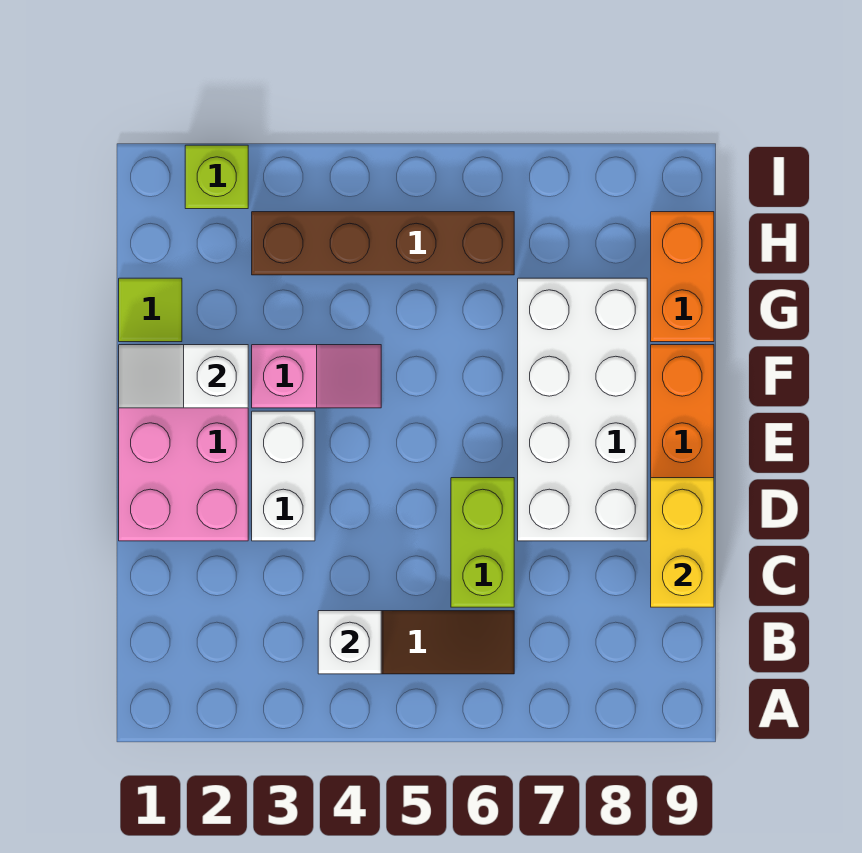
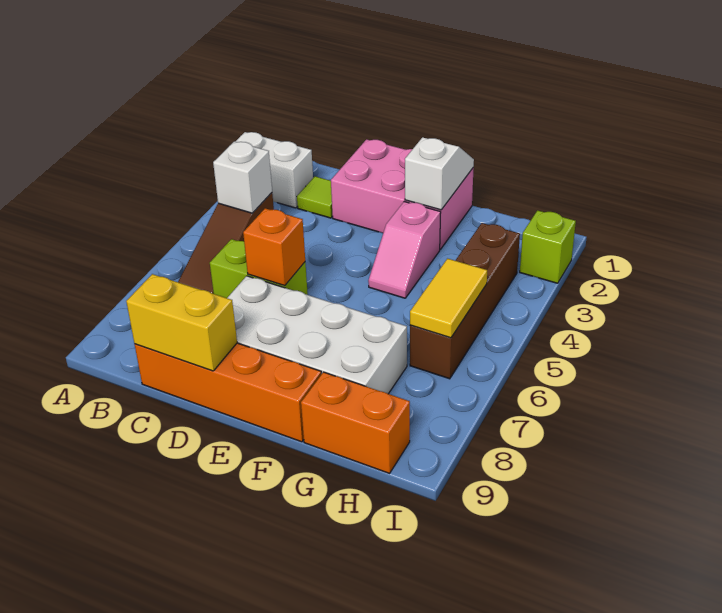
white brick D3:E3 level 1 -> white brick A2:B2 level 1
none -> orange brick D6 level 2
lime tile G1 level 1 -> lime tile C2 level 1
none -> yellow tile H5:H6 level 2

